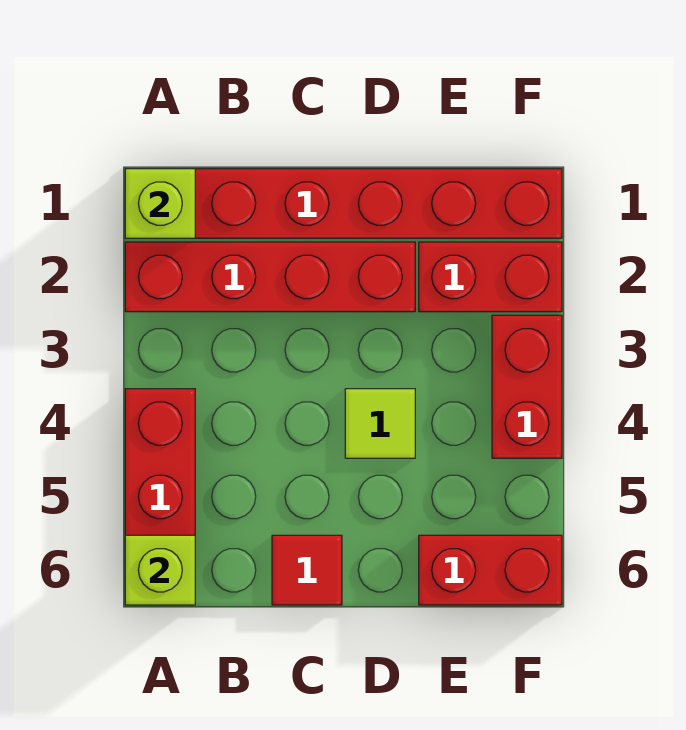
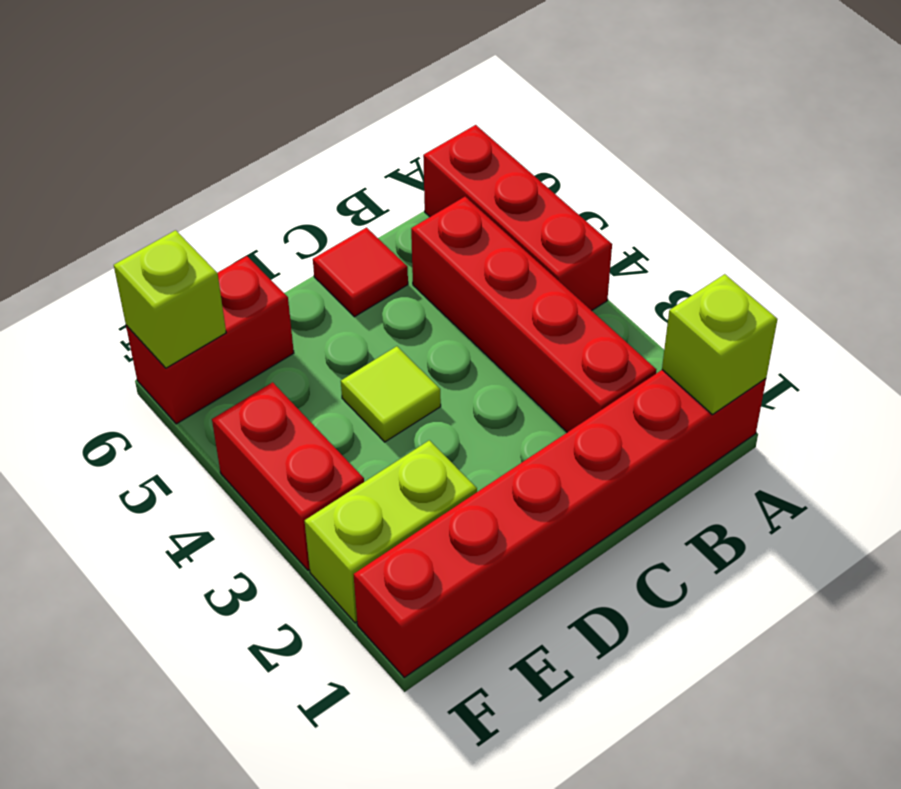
red brick A2:D2 level 1 -> red brick B2:B5 level 1
lime brick A6 level 2 -> lime brick F6 level 2
red brick E2:F2 level 1 -> lime brick E2:F2 level 1

